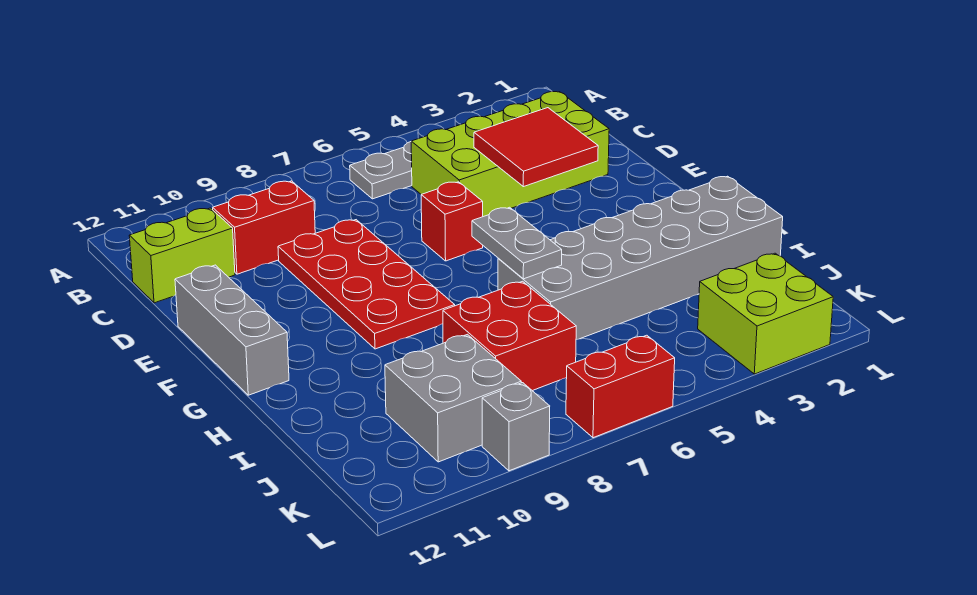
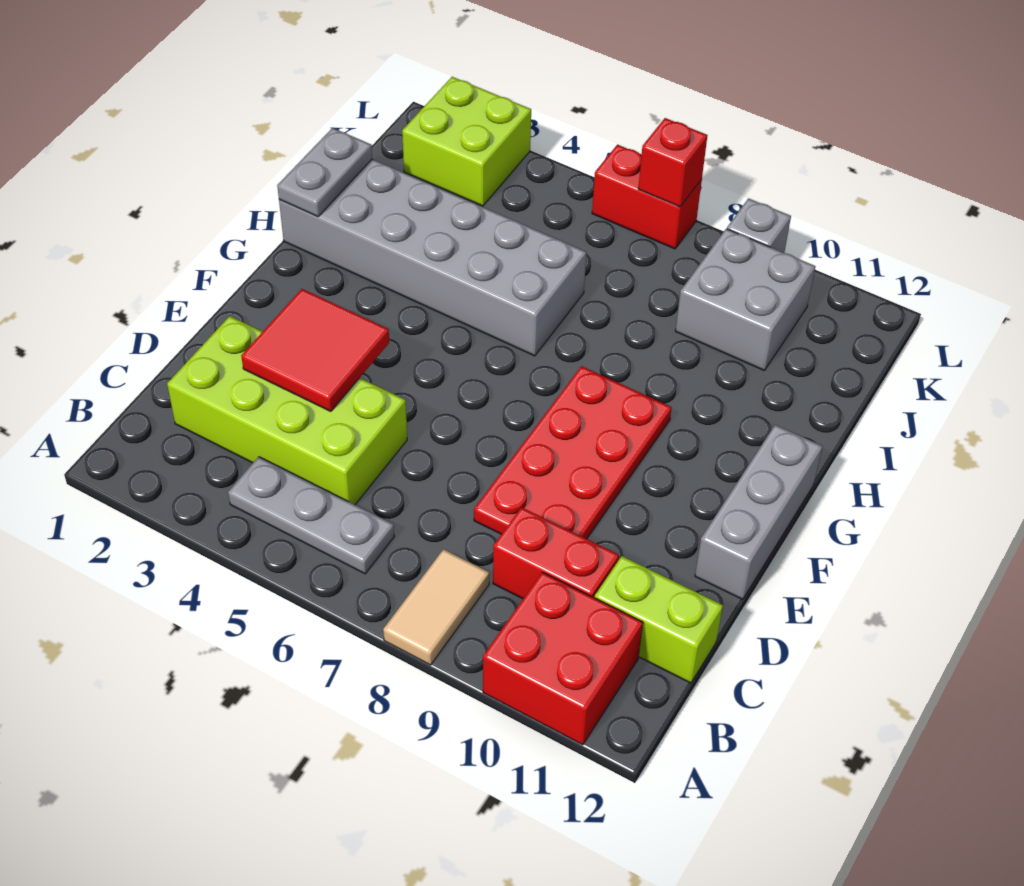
none -> tan tile A8:B8 level 1
red brick E6 level 1 -> red brick L7 level 2
grey plate G6:H6 level 2 -> grey plate H1:I1 level 2
red brick I7:J8 level 1 -> red brick A10:B11 level 1

